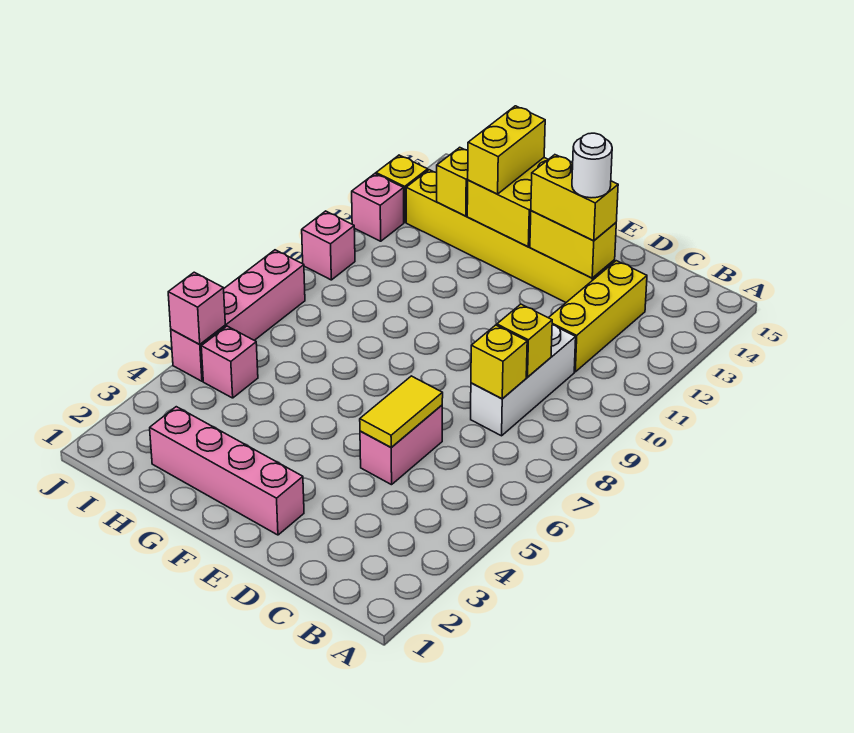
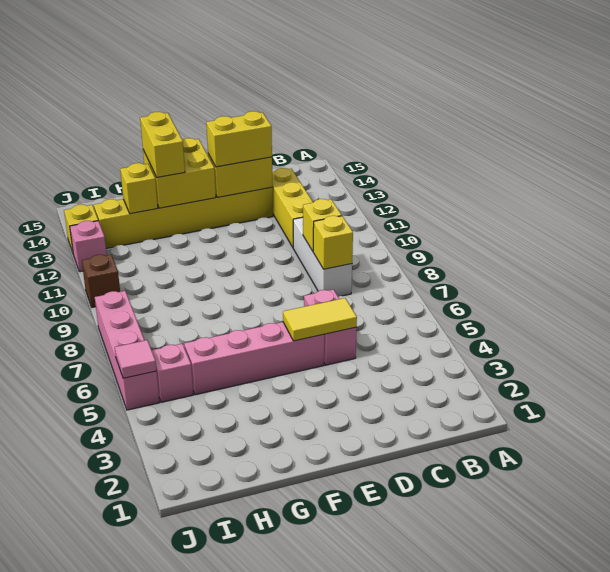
yellow tile D5:D6 level 2 -> yellow tile D5:E5 level 2
white round brick D13 level 4 -> none
pink brick E2:H2 level 1 -> pink brick E5:H5 level 1
pink brick J5 level 2 -> pink tile J5 level 2
pink brick J10 level 1 -> brown brick J10 level 1

